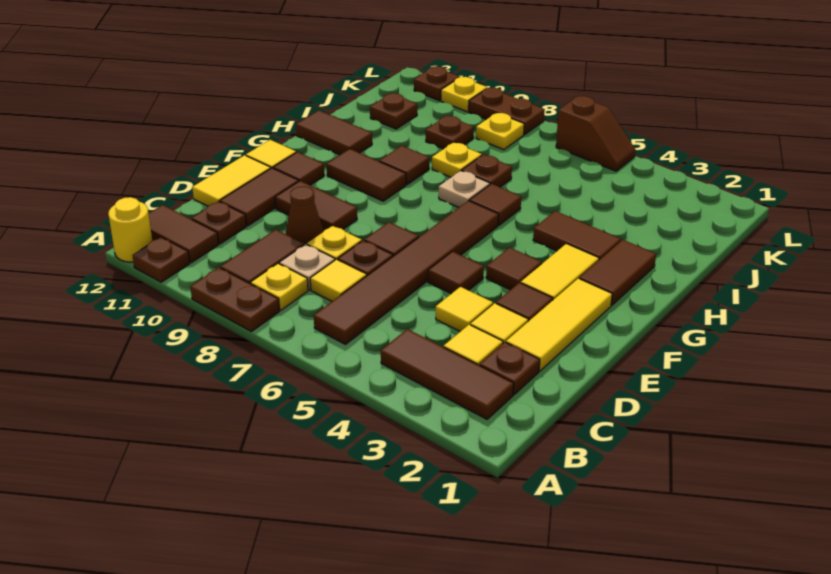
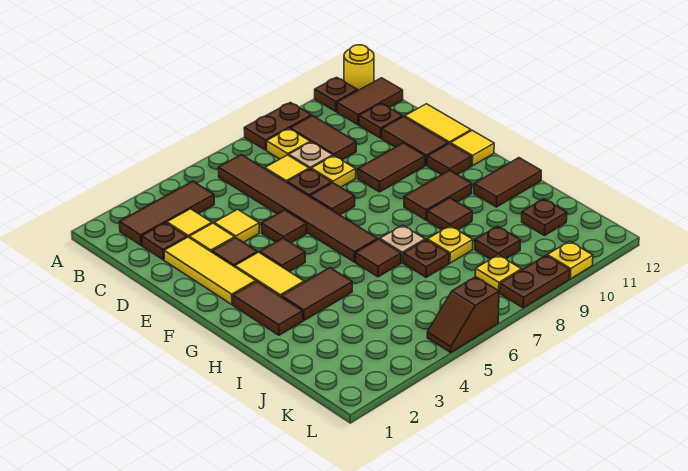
brown cone D9 level 1 -> none
brown plate L11 level 1 -> none

